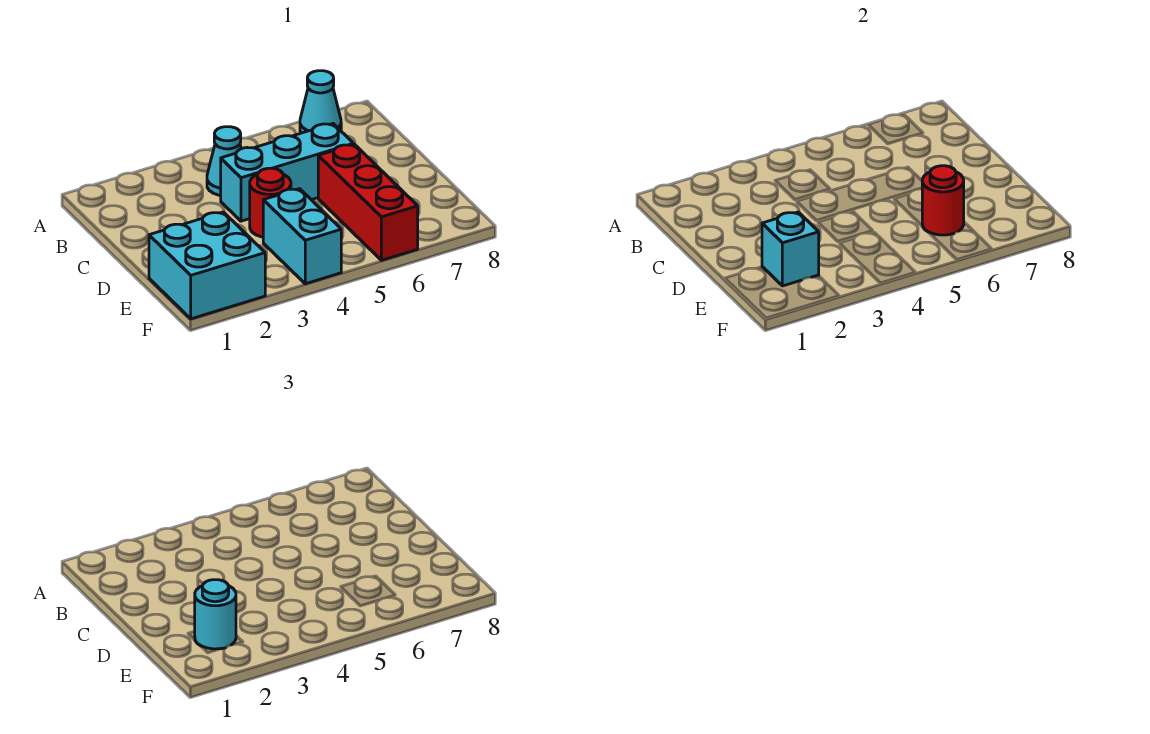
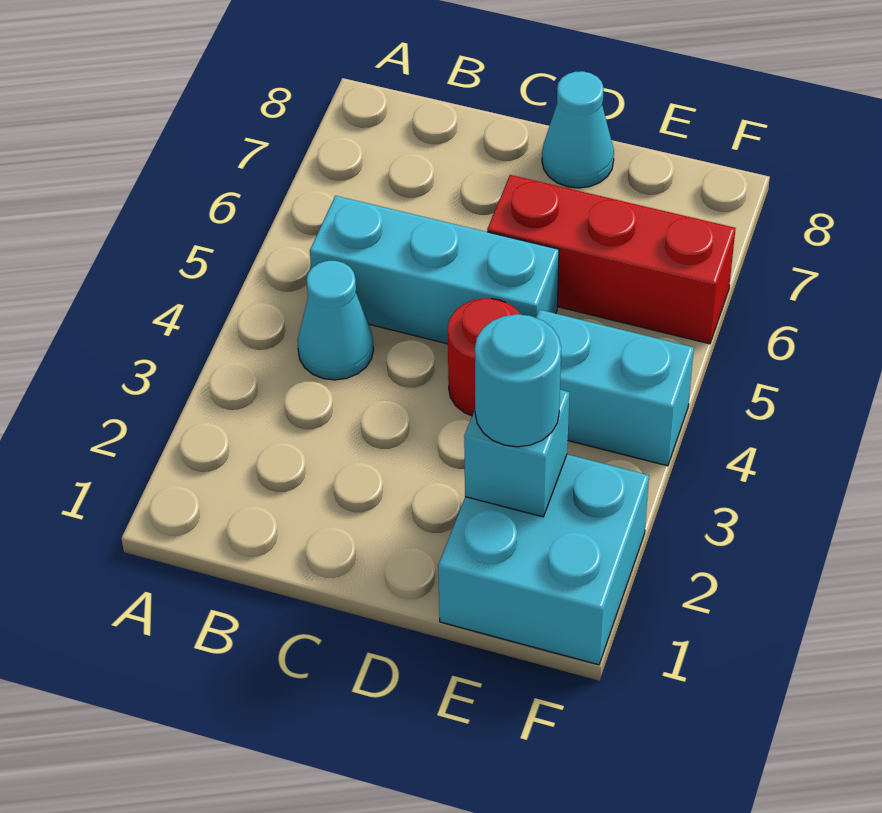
cyan cone A7 level 1 -> cyan cone D8 level 1
cyan brick C4:C6 level 1 -> cyan brick B5:D5 level 1
red round brick E6 level 2 -> none

